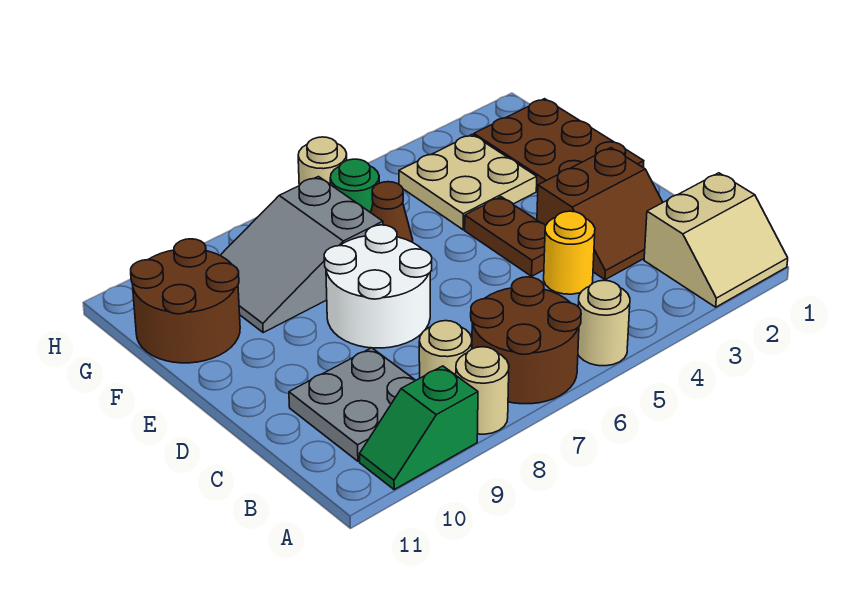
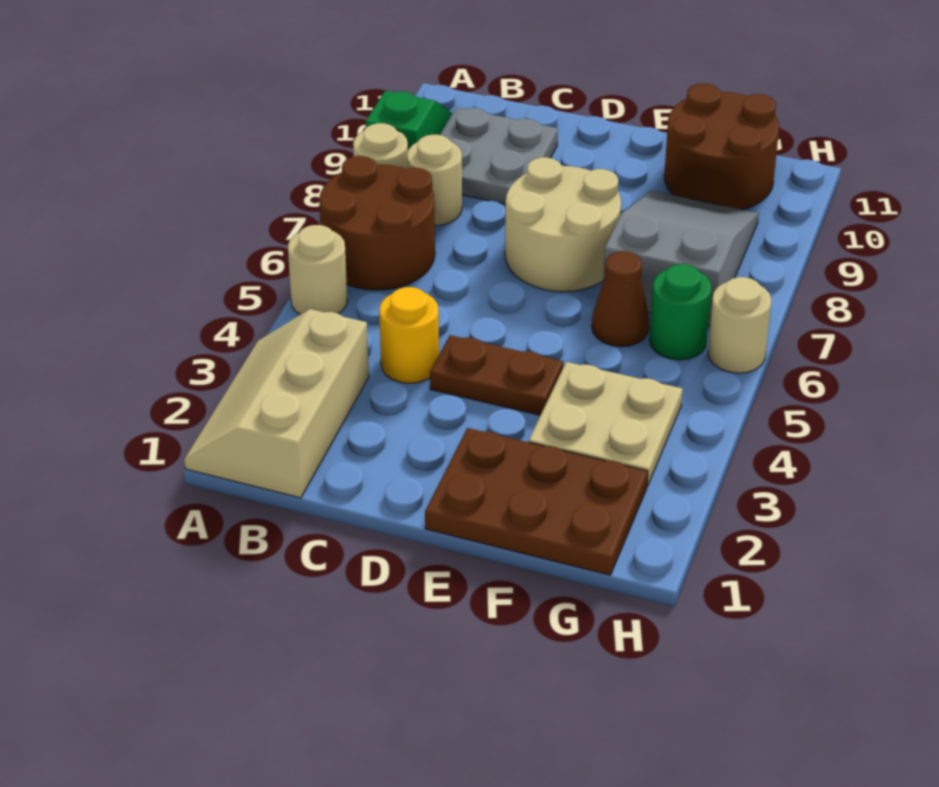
tan slope A1:B2 level 1 top B -> tan slope A1:B3 level 1 top B
brown slope C2:D3 level 1 top D -> none
white round brick D7:E8 level 1 -> tan round brick D7:E8 level 1

